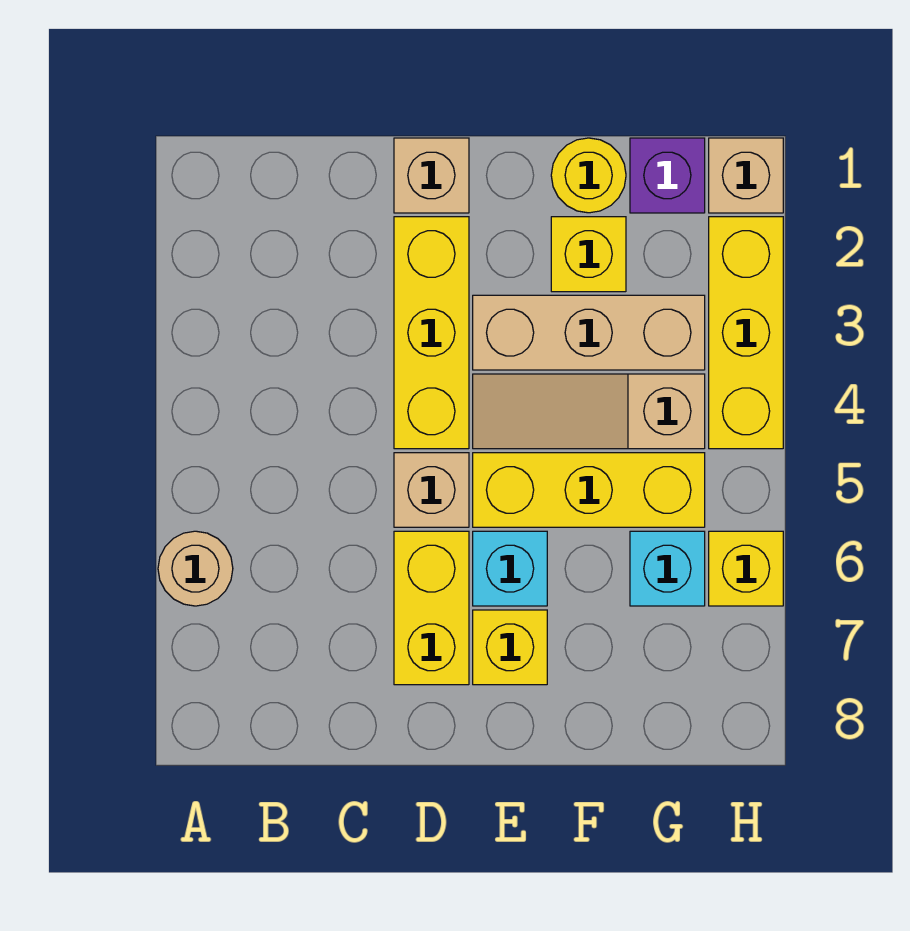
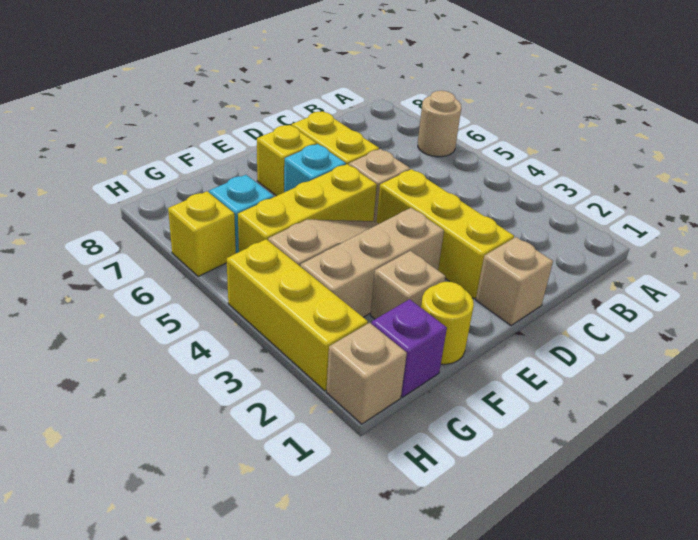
yellow brick F2 level 1 -> tan brick F2 level 1

